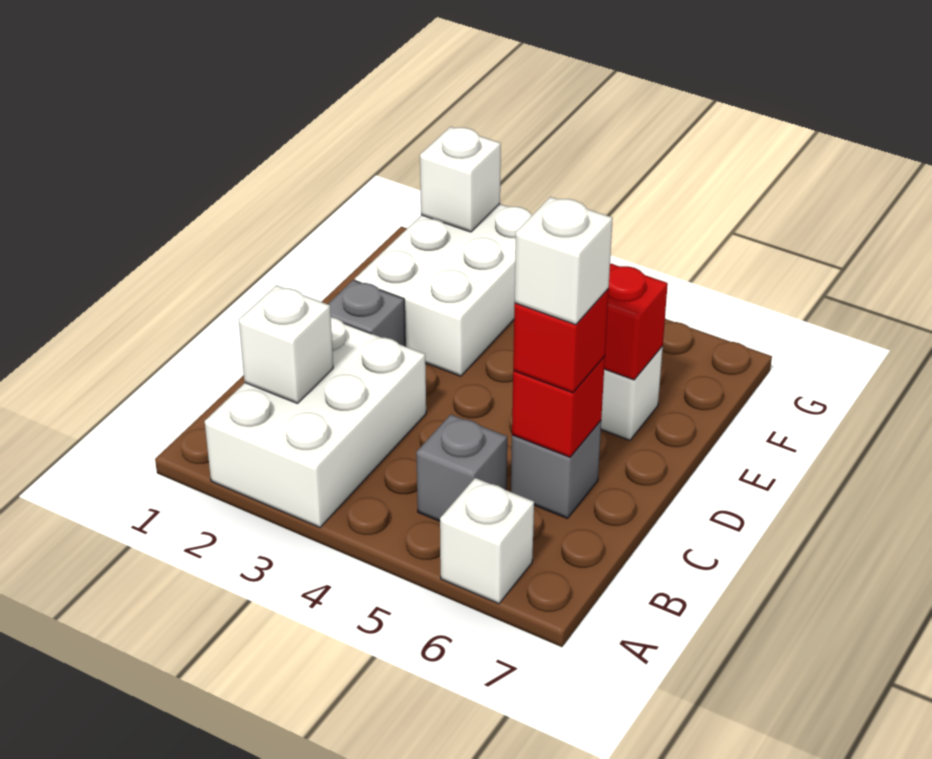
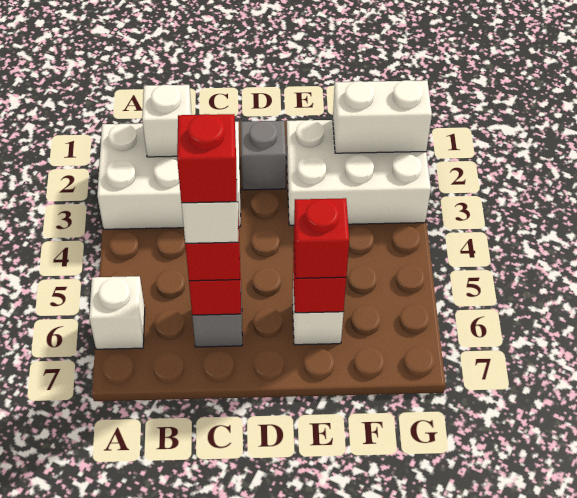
grey brick B5 level 1 -> none
none -> red brick C6 level 5
none -> red brick E6 level 3
white brick G2 level 2 -> white brick F2:G2 level 2

